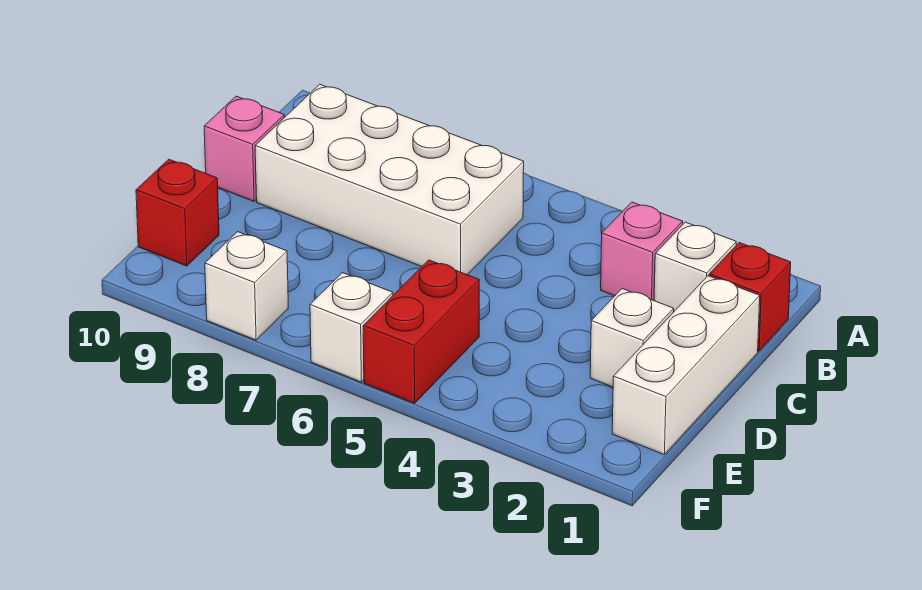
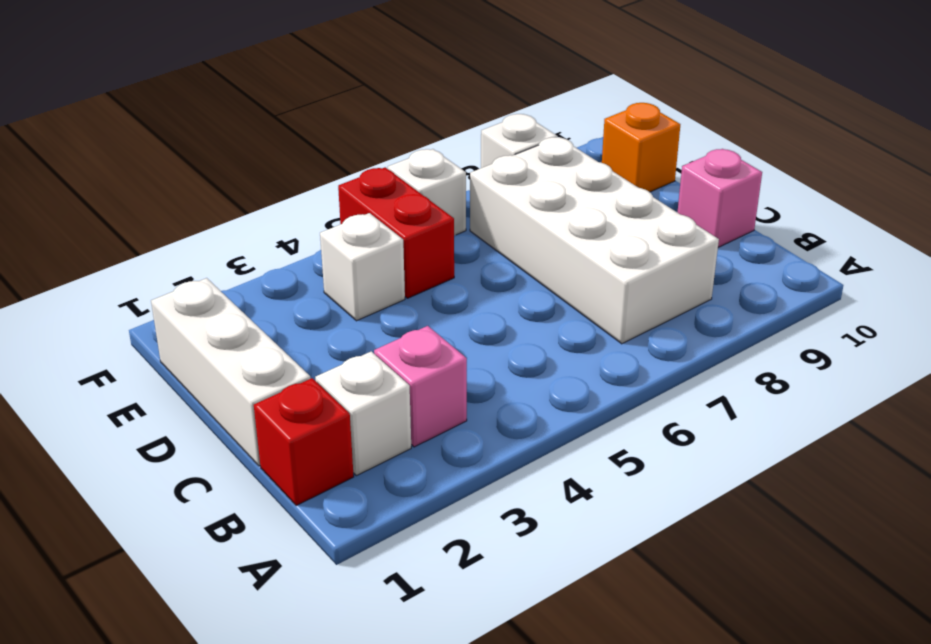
white brick B6:C9 level 1 -> white brick B7:E8 level 1
white brick D2 level 1 -> white brick E4 level 1
red brick E10 level 1 -> orange brick E10 level 1

